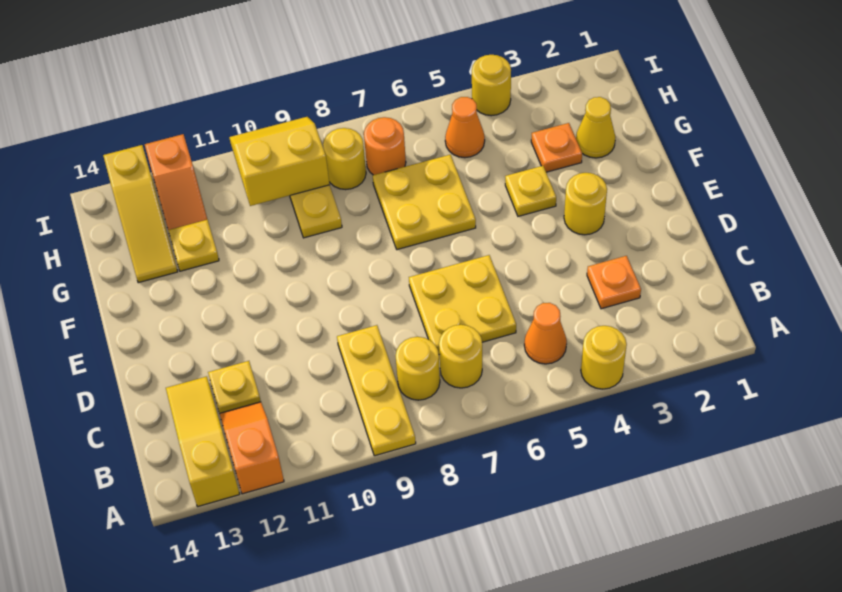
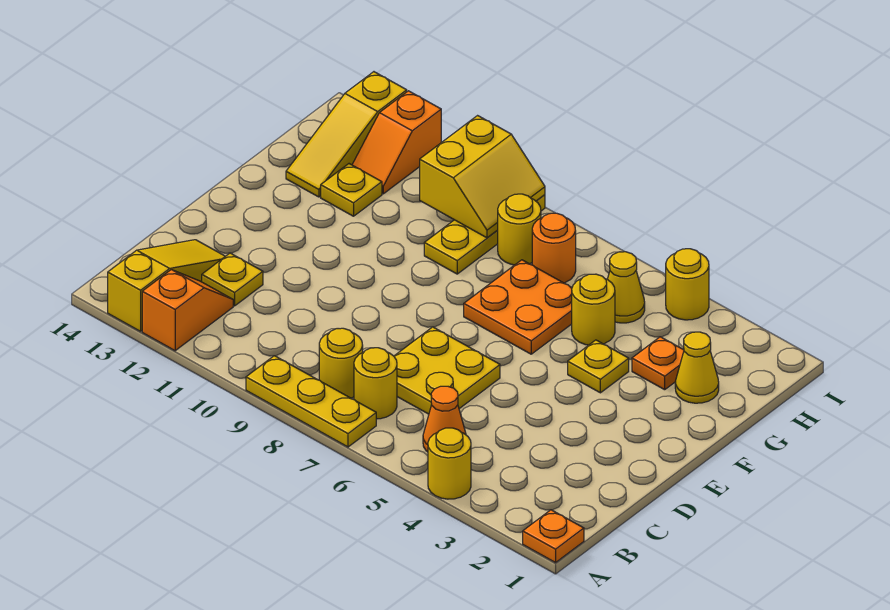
yellow plate A9:C9 level 1 -> yellow plate A7:A9 level 1
orange plate C3 level 1 -> orange plate A1 level 1
yellow round brick E3 level 1 -> yellow round brick G5 level 1
yellow plate F6:G7 level 1 -> orange plate F6:G7 level 1
orange cone H5 level 1 -> yellow cone H5 level 1
yellow slope H9:I10 level 2 top H -> yellow slope H9:I10 level 2 top 10

